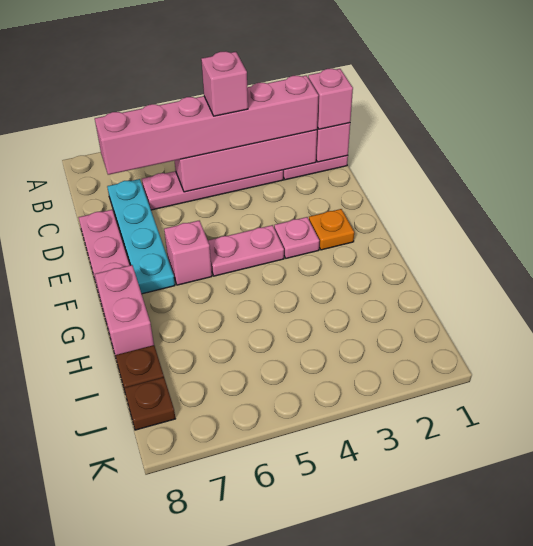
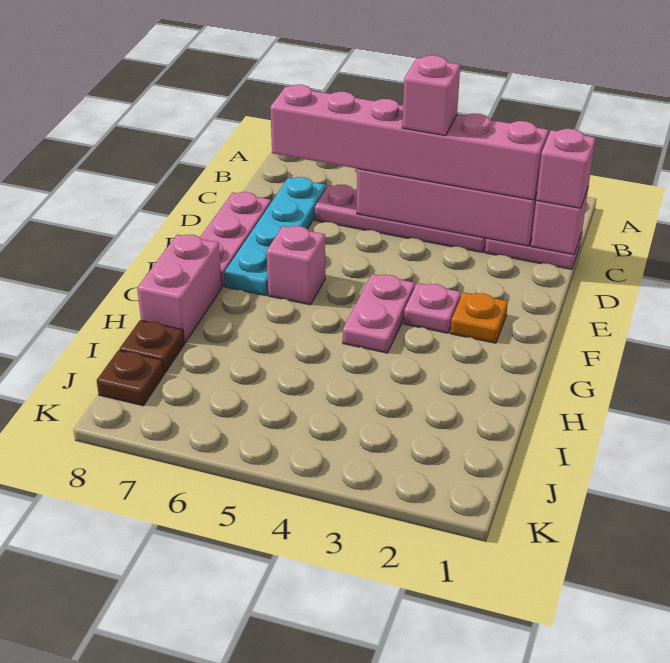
pink plate F4:F5 level 1 -> pink plate F4:G4 level 1

